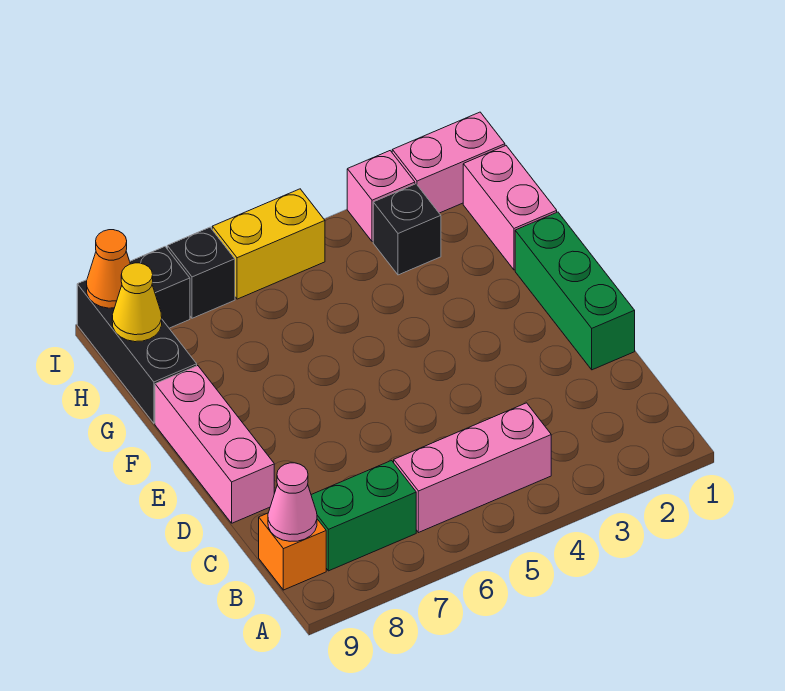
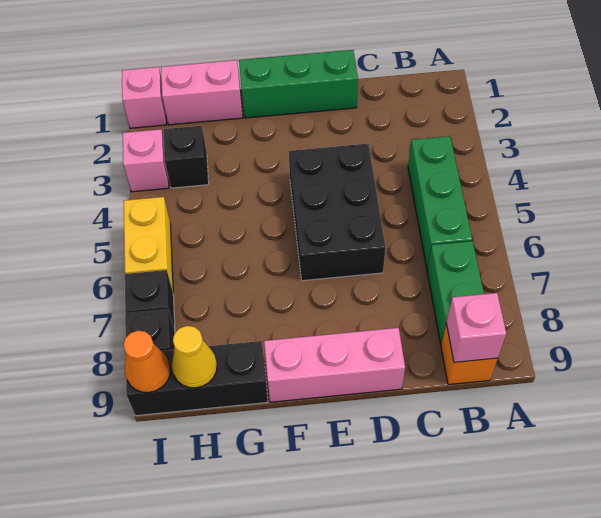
pink brick B4:B6 level 1 -> green brick B4:B6 level 1
pink cone B9 level 2 -> pink brick B9 level 2
none -> black brick D4:E6 level 1
pink brick I1:I2 level 1 -> pink brick I1 level 1

